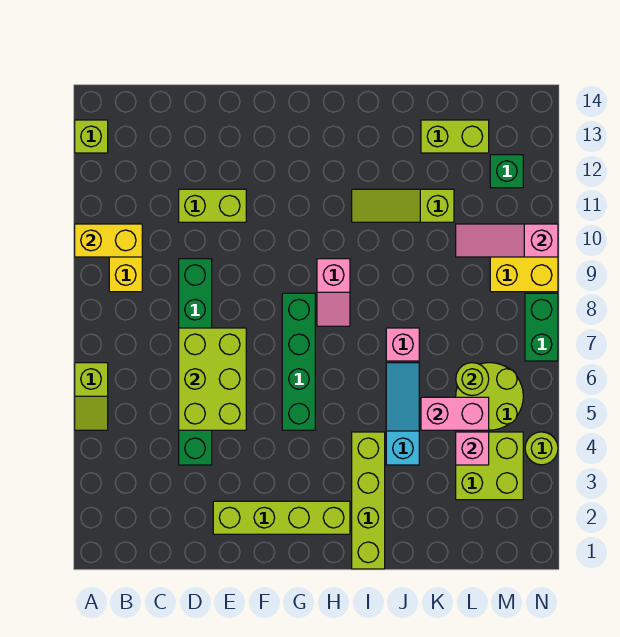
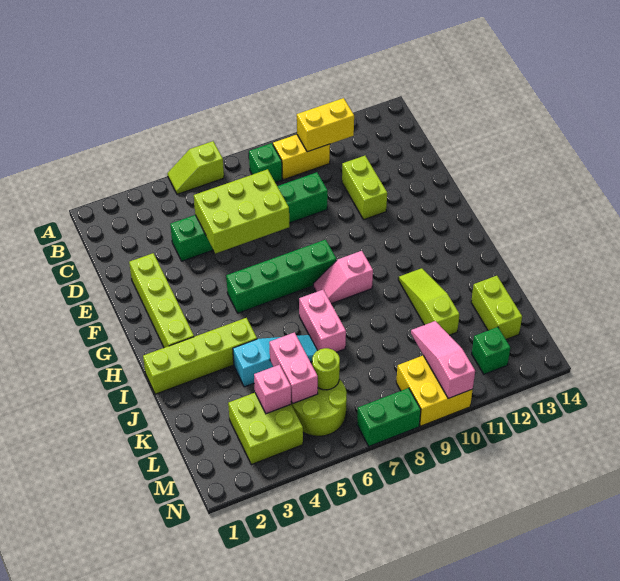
yellow brick A10:B10 level 2 -> yellow brick B10:B11 level 2
lime brick A13 level 1 -> none
none -> green brick B8 level 1
pink brick J7 level 1 -> pink brick I7:J7 level 1
lime round brick N4 level 1 -> none

